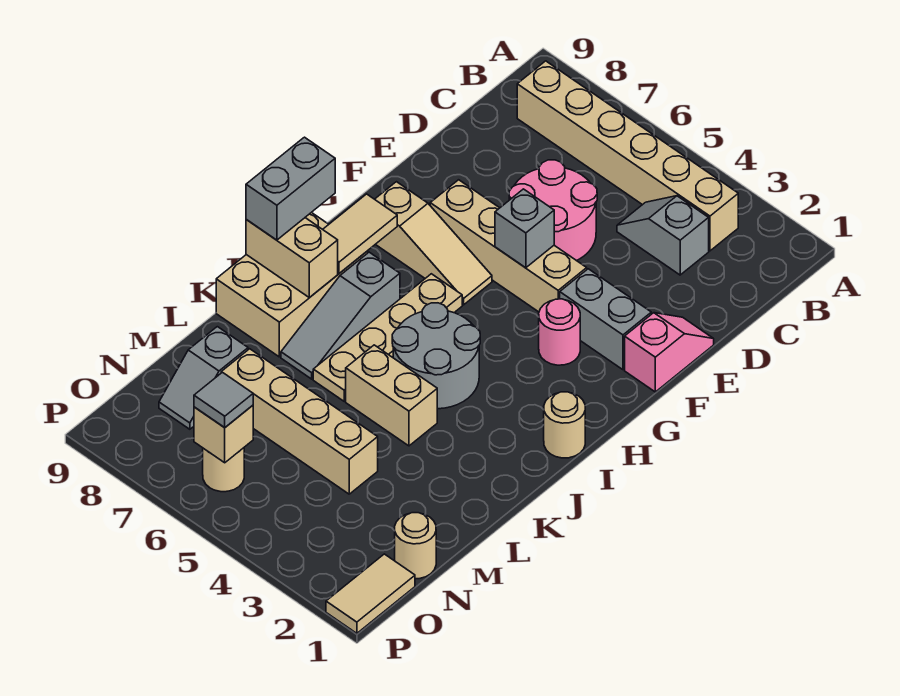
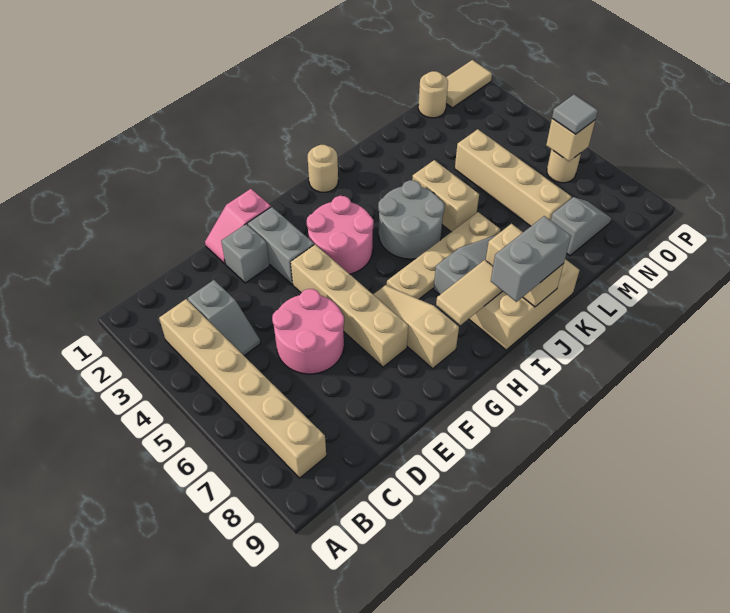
grey brick F5 level 2 -> grey brick E2 level 1
pink round brick G3 level 1 -> pink round brick G3:H4 level 1

